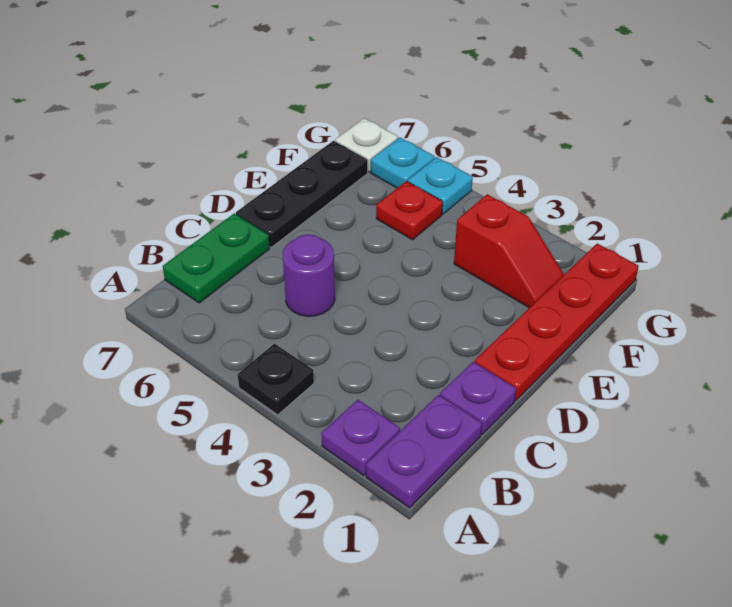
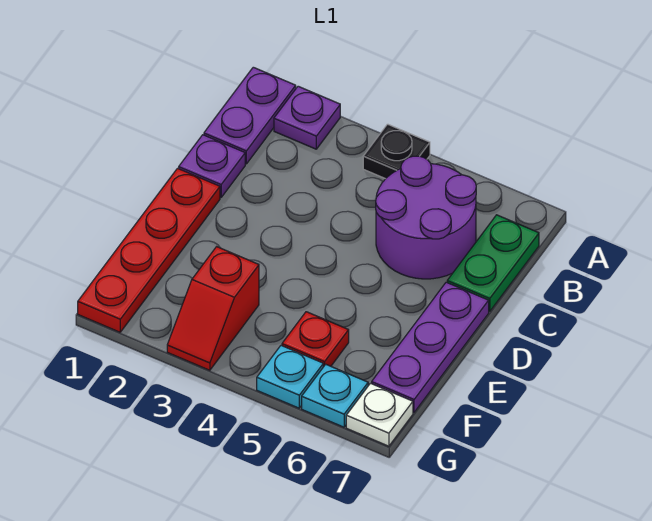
purple round brick C5 level 1 -> purple round brick B5:C6 level 1
black plate D7:F7 level 1 -> purple plate D7:F7 level 1
red slope F2:F3 level 1 top 3 -> red slope F3:G3 level 1 top F

